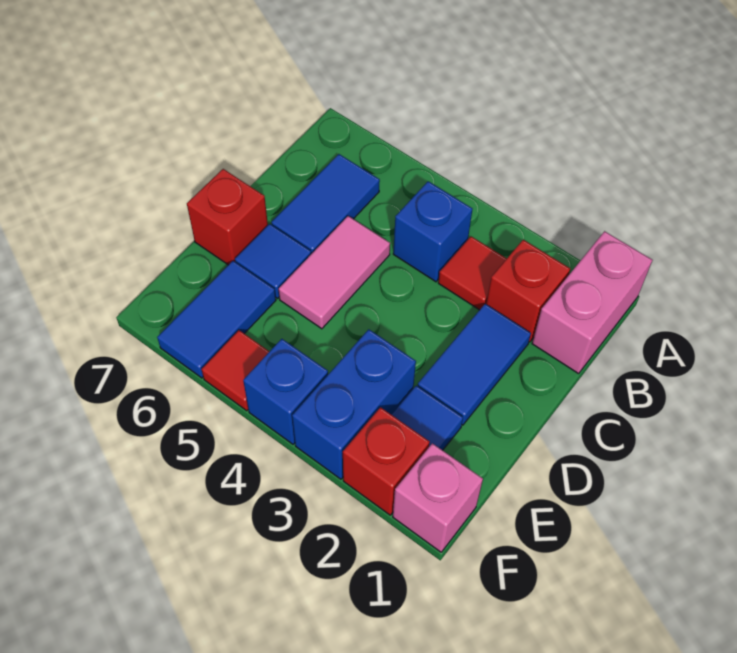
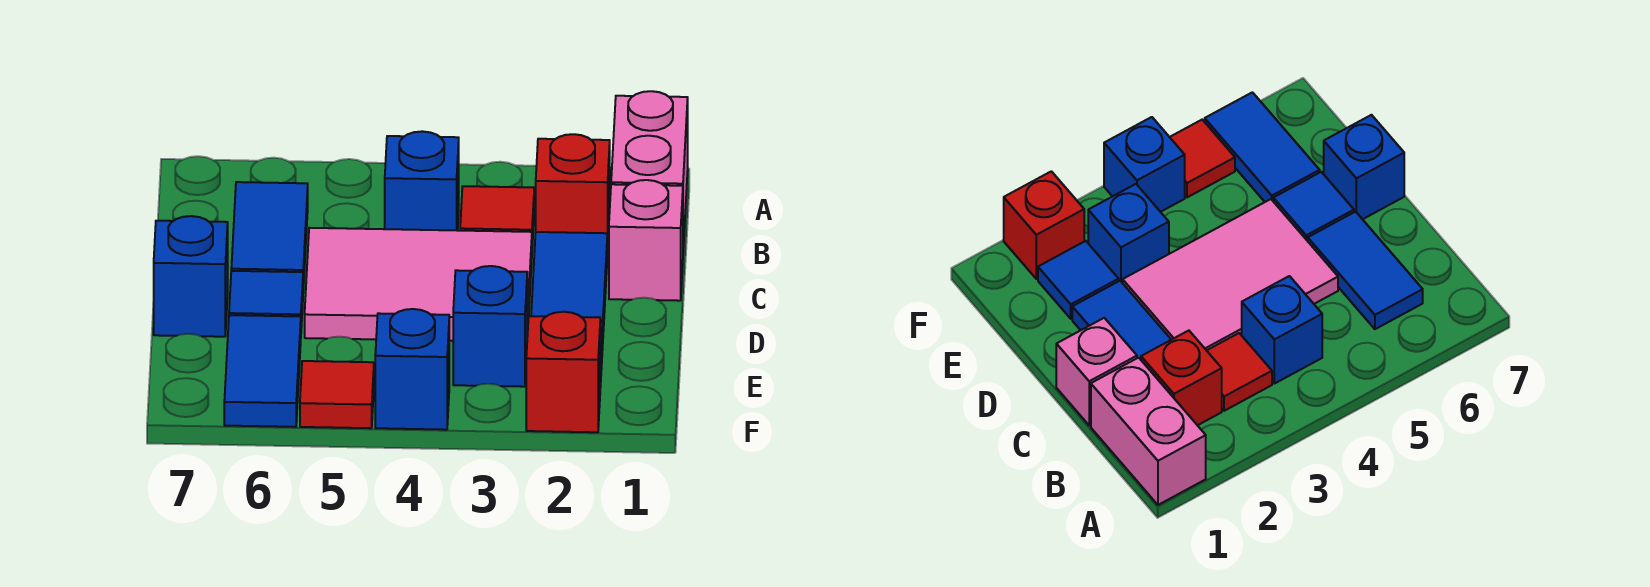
pink tile C5:D5 level 1 -> pink tile C3:D5 level 1
red brick D7 level 1 -> blue brick D7 level 1
blue brick E3:F3 level 1 -> blue brick E3 level 1
pink brick F1 level 1 -> pink brick C1 level 1

